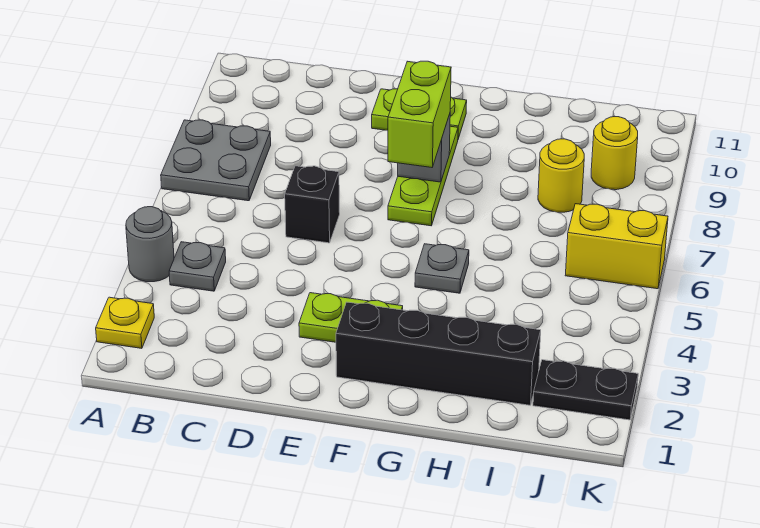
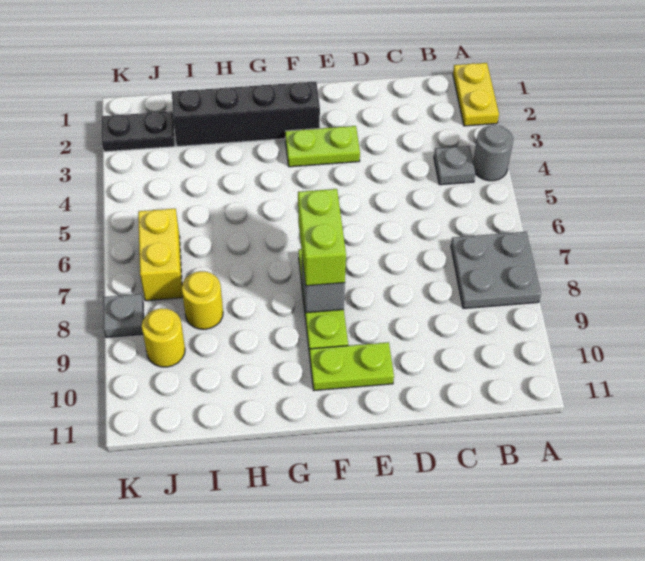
yellow plate A2 level 1 -> yellow plate A1:A2 level 1
black brick D6 level 1 -> none
grey plate G5 level 1 -> grey plate K8 level 1
yellow brick J6:K6 level 1 -> yellow brick J6:J7 level 1

